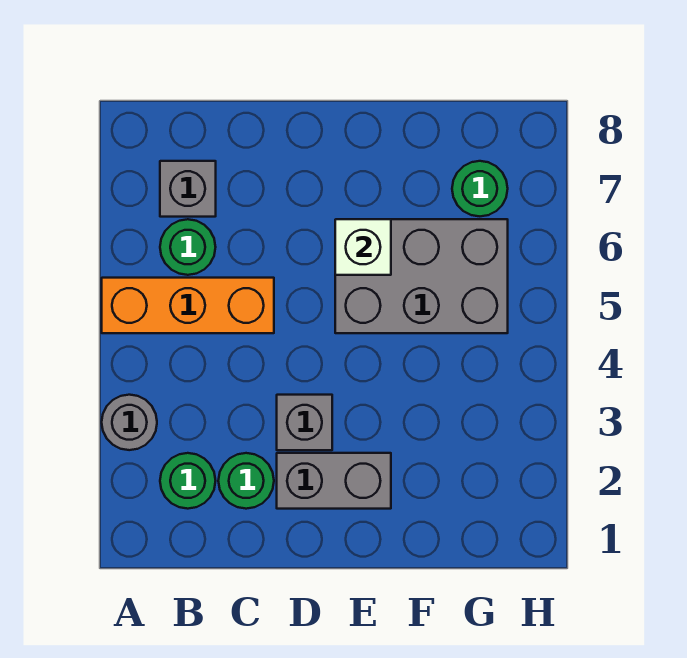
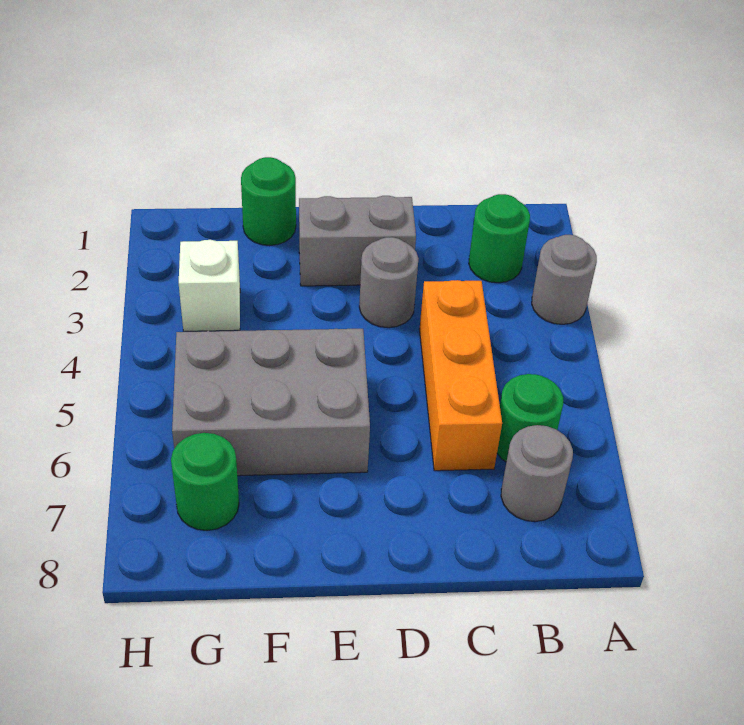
orange brick A5:C5 level 1 -> orange brick C4:C6 level 1
grey brick B7 level 1 -> grey round brick B7 level 1
green round brick C2 level 1 -> green round brick F1 level 1
grey brick D3 level 1 -> grey round brick D3 level 1
white brick E6 level 2 -> white brick G3 level 1

